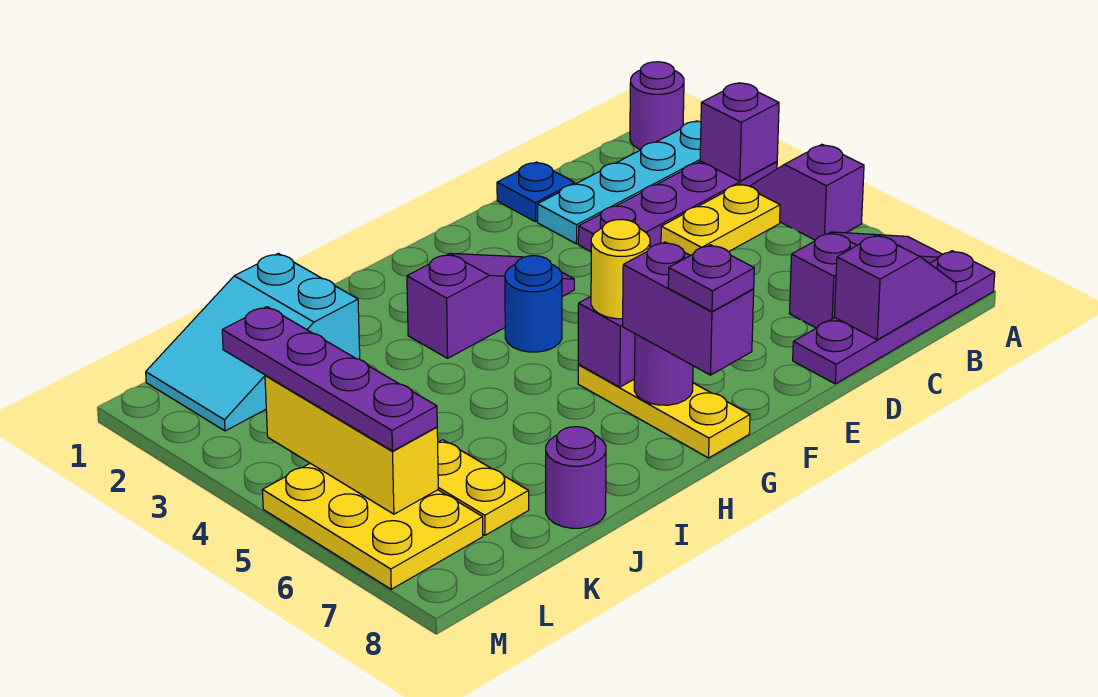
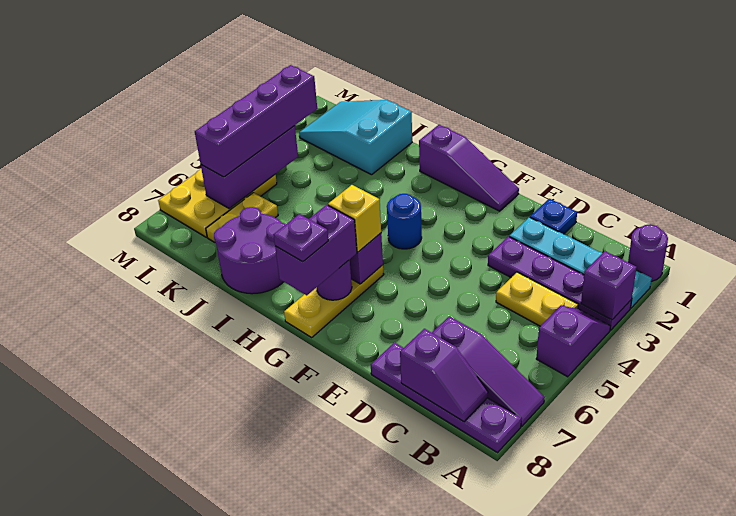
purple slope F3:H3 level 1 top H -> purple slope F1:H1 level 1 top H
yellow round brick G6 level 3 -> yellow brick G6 level 3
purple round brick J8 level 1 -> purple round brick I7:J8 level 1
purple plate L3:L6 level 3 -> purple brick L3:L6 level 3
yellow brick L4:L6 level 2 -> purple brick L4:L6 level 2

